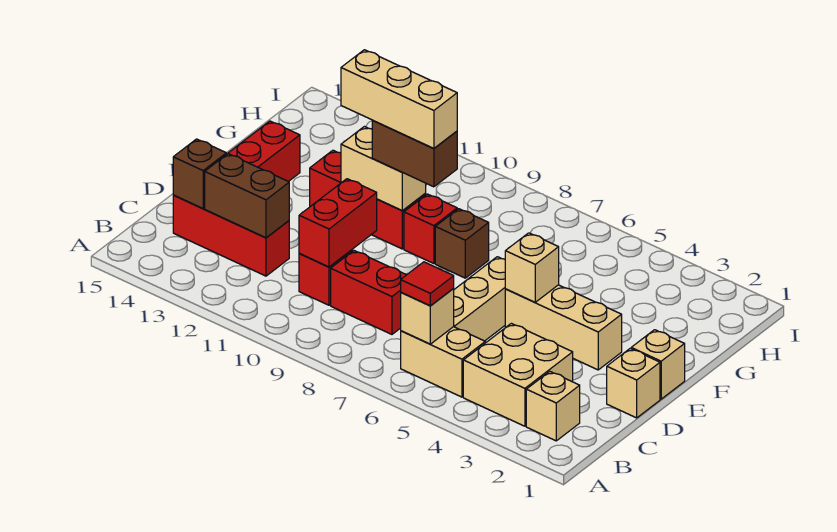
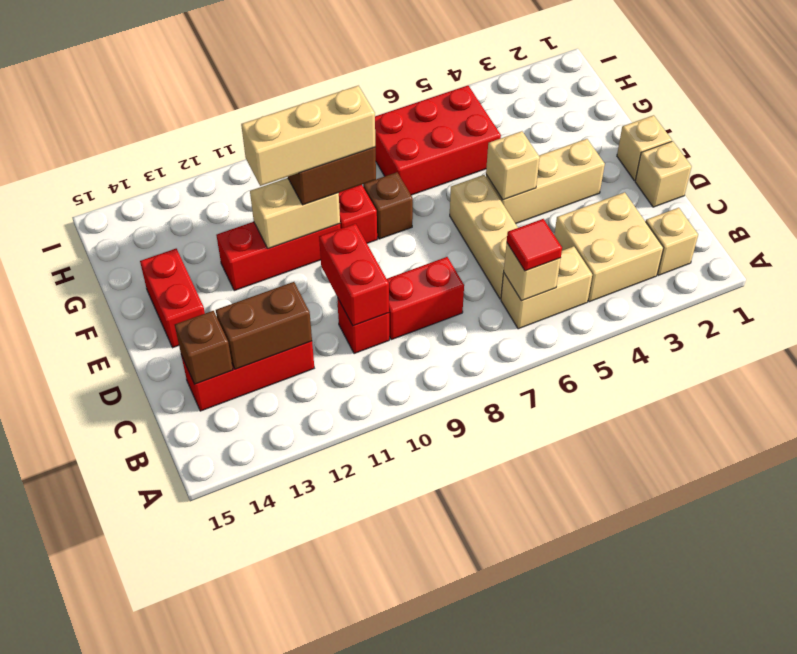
none -> red brick G5:H7 level 1

